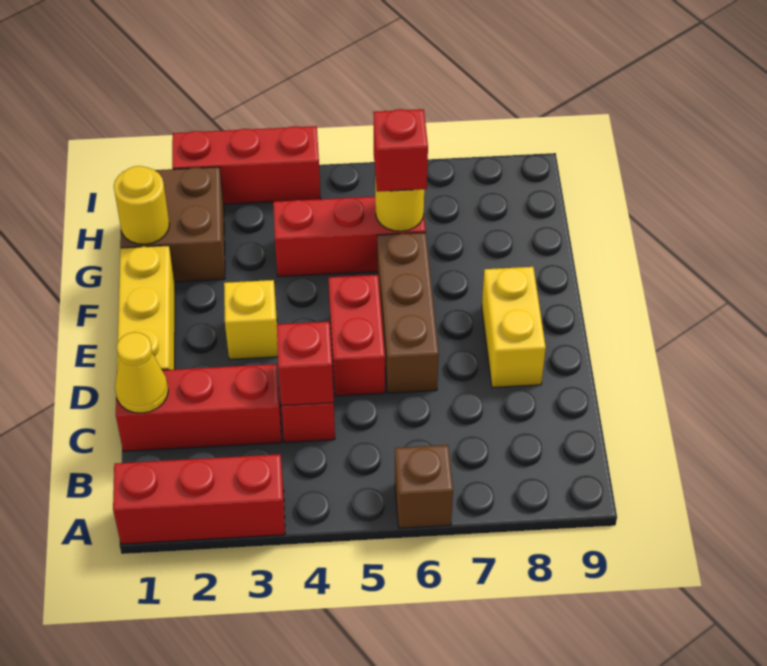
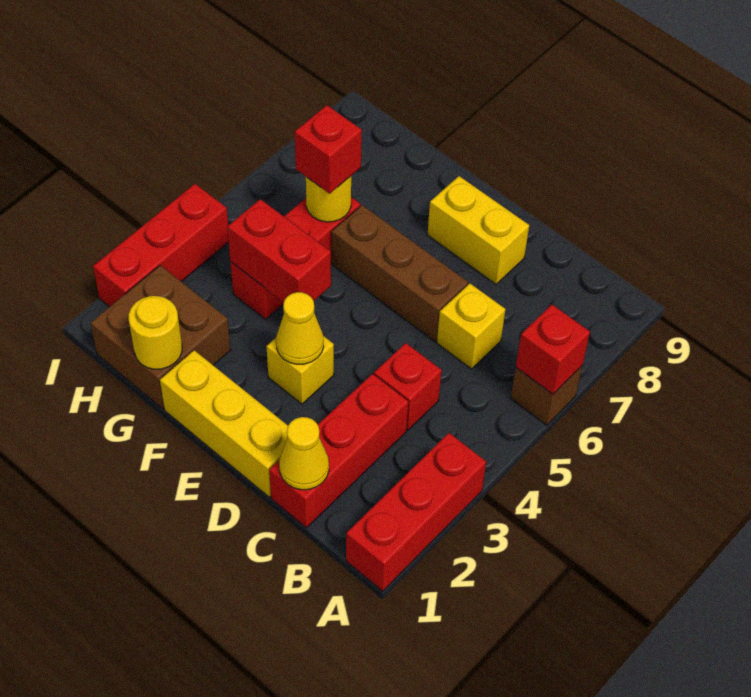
red brick C4 level 2 -> red brick A6 level 2
none -> yellow brick C6 level 1
red brick D5:E5 level 1 -> red brick F4:G4 level 2
none -> yellow cone E3 level 2

